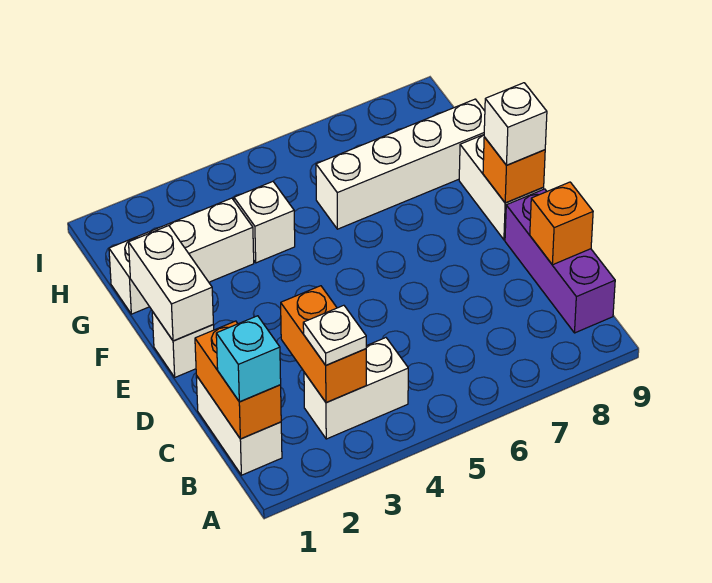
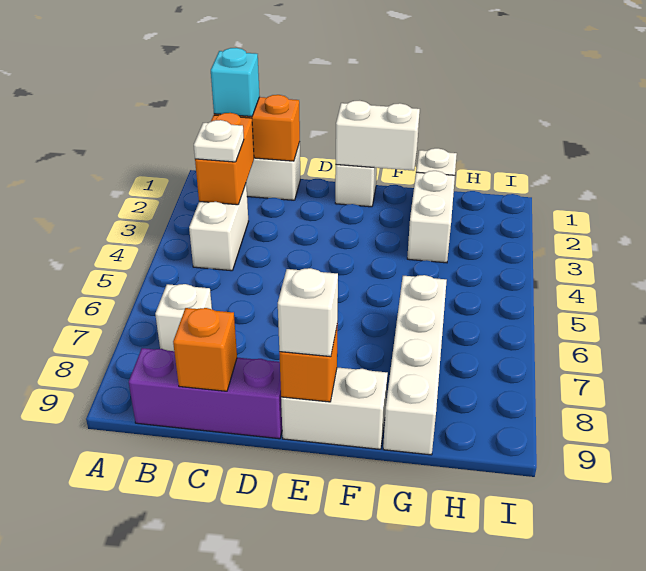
orange brick B3:C3 level 2 -> orange brick B2:B3 level 2
white brick G4 level 1 -> white brick B7 level 1

